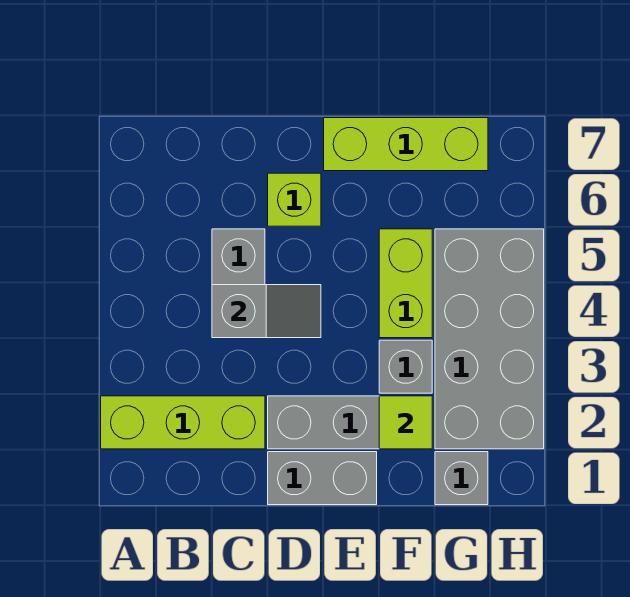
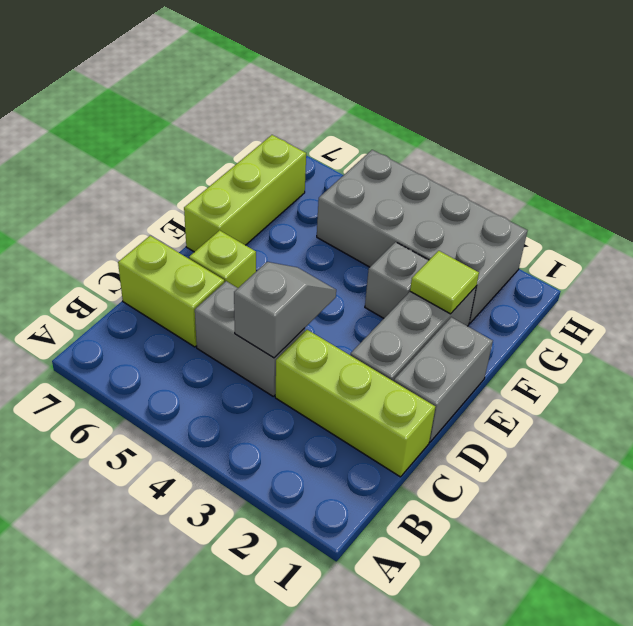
lime brick A2:C2 level 1 -> lime brick C1:C3 level 1
lime brick F4:F5 level 1 -> lime brick C6:C7 level 1
grey brick G1 level 1 -> none

